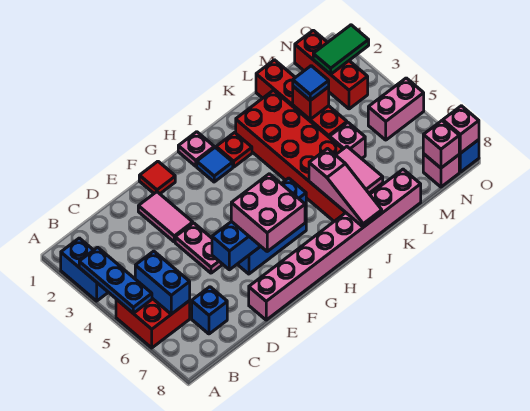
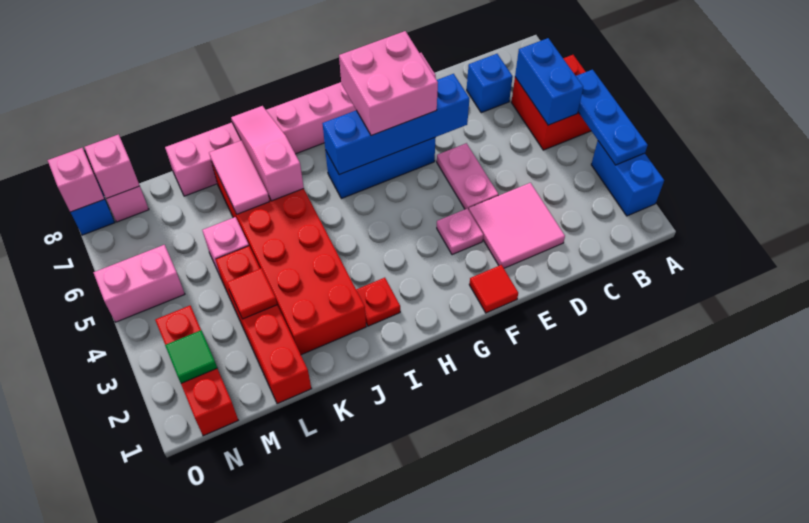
pink tile E2:E3 level 1 -> pink tile D2:E3 level 1
pink plate H1 level 1 -> pink plate F3 level 1
blue tile H2 level 1 -> none
red brick L3 level 2 -> red tile L3 level 2
blue tile L3 level 3 -> none
green tile N2:O2 level 2 -> green tile N2 level 2

